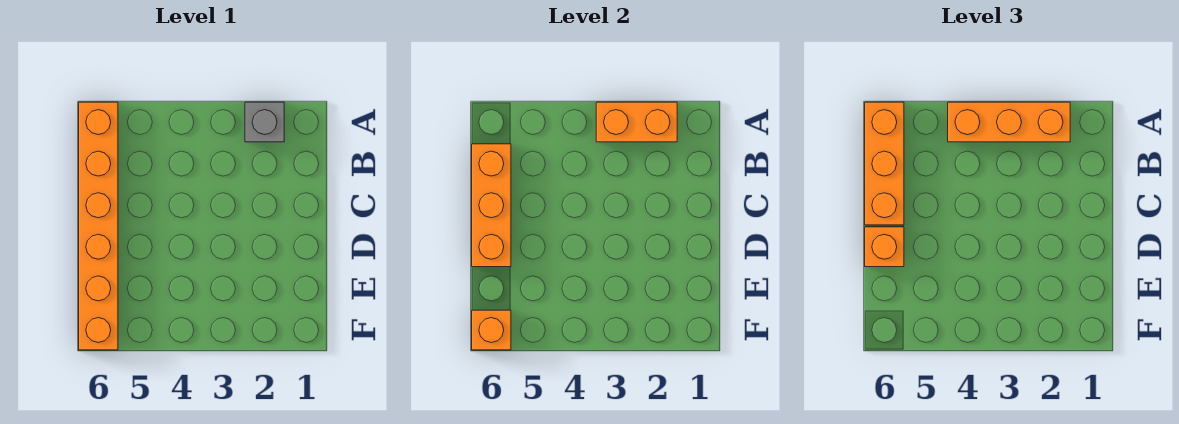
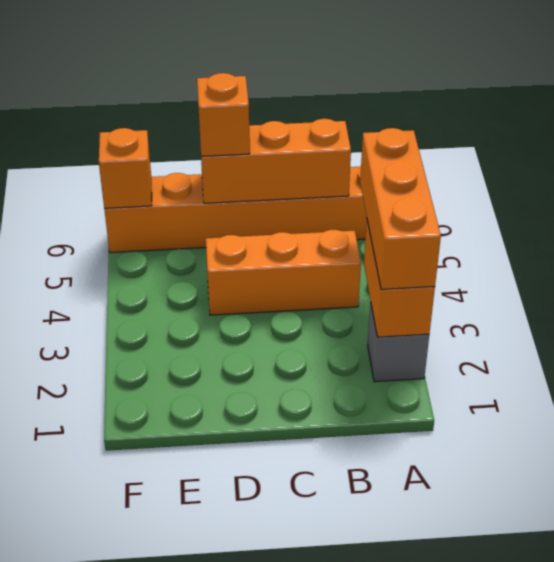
orange brick A6:C6 level 3 -> orange brick B4:D4 level 1

